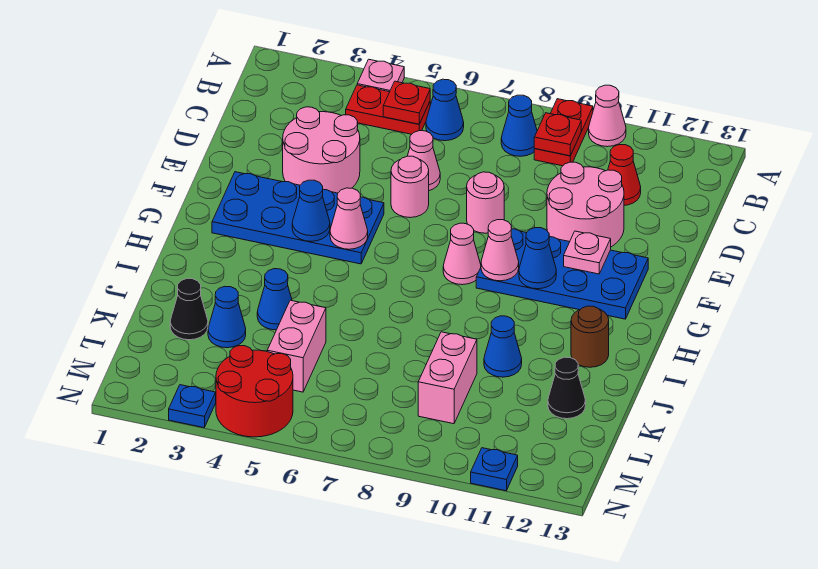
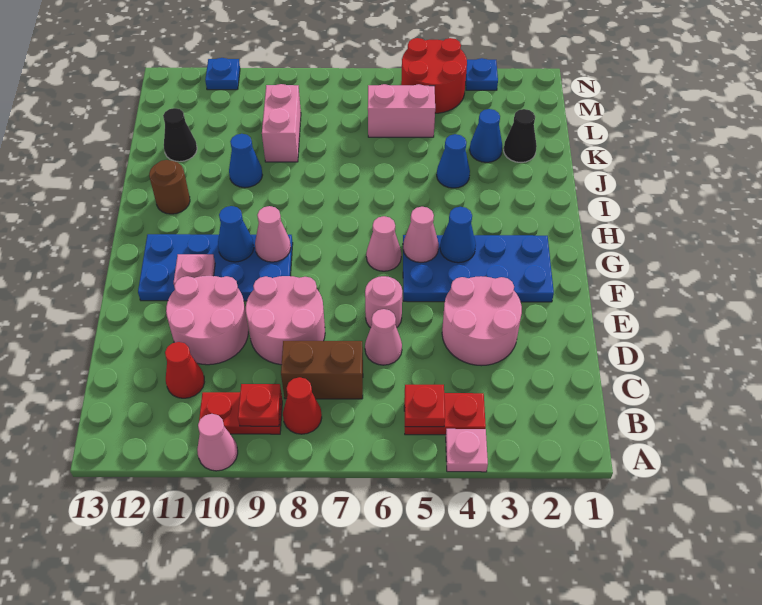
red plate A9:B9 level 1 -> red plate B9:B10 level 1
blue cone B6 level 1 -> none
blue cone B8 level 1 -> red cone B8 level 1
none -> brown brick C7:C8 level 1
pink round brick E8 level 1 -> pink round brick D8:E9 level 1
pink cone G8 level 1 -> pink cone G6 level 1
pink brick K5:L5 level 1 -> pink brick L5:L6 level 1

